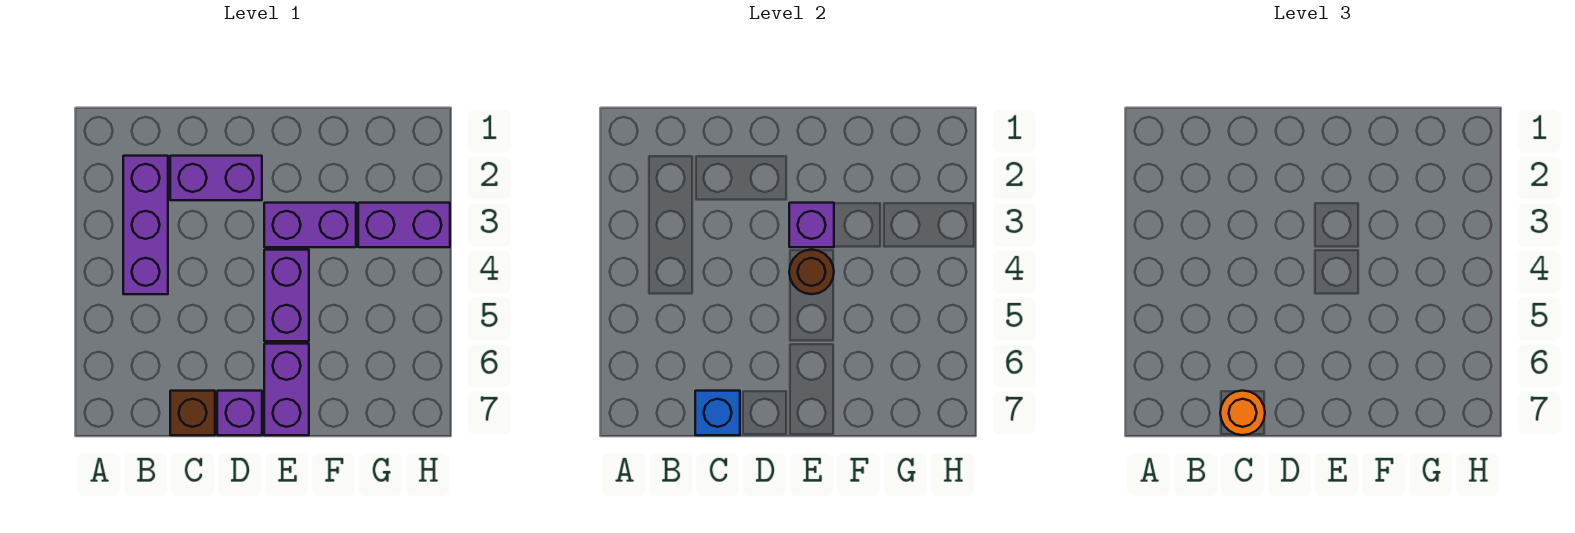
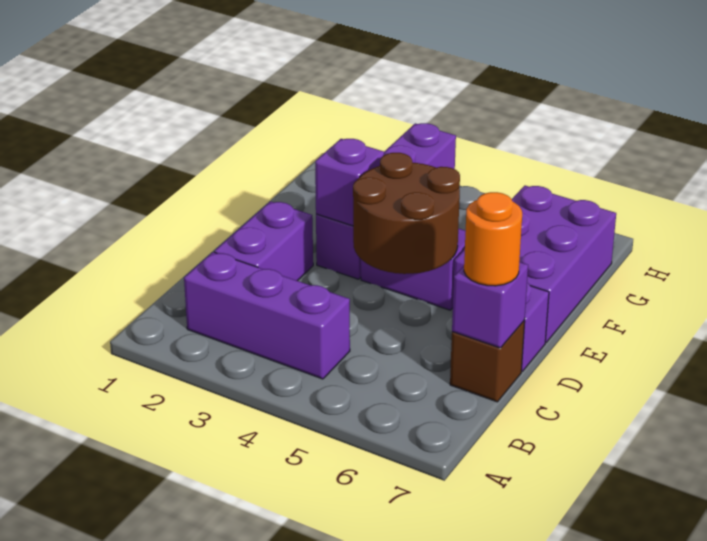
blue brick C7 level 2 -> purple brick C7 level 2
brown round brick E4 level 2 -> brown round brick D4:E5 level 2
purple brick E6:E7 level 1 -> purple brick E6:G7 level 1

